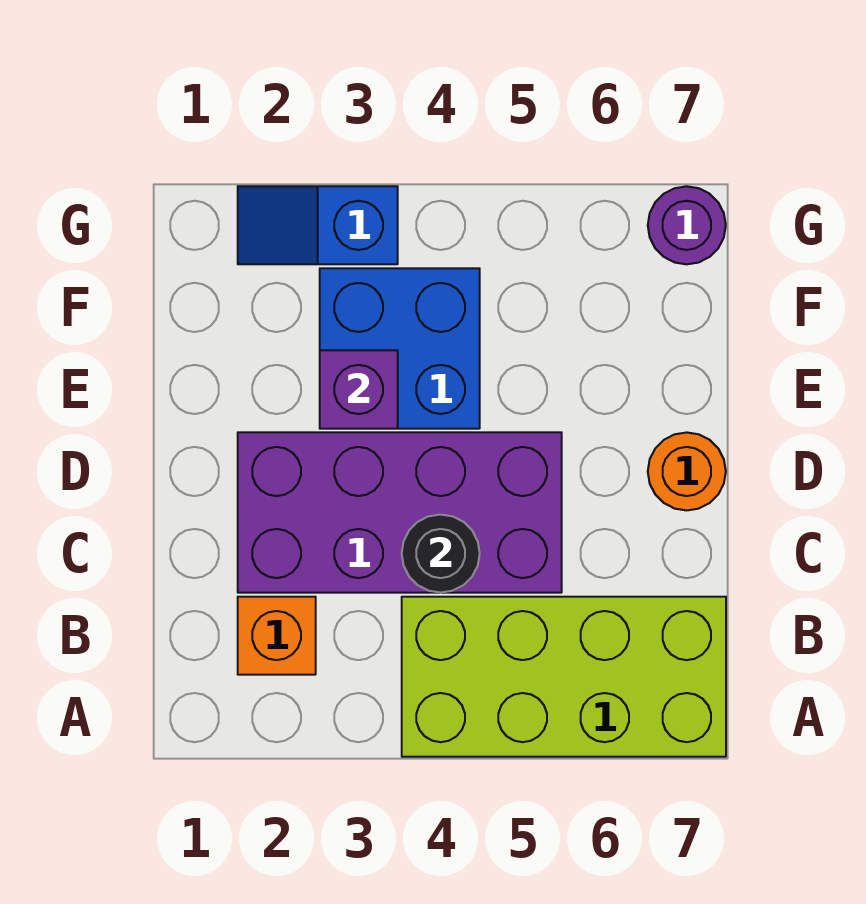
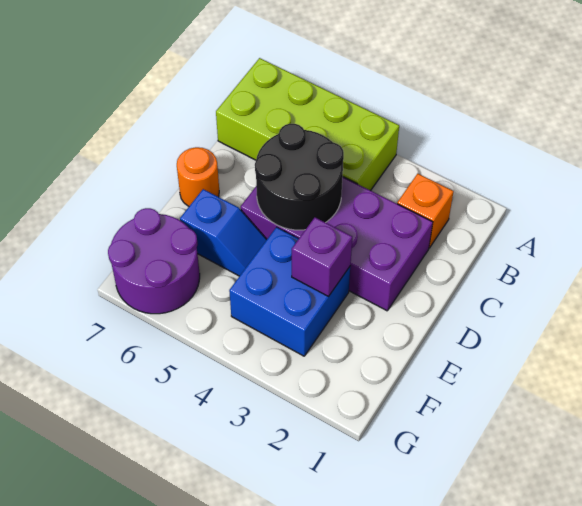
black round brick C4 level 2 -> black round brick C4:D5 level 2
blue slope G2:G3 level 1 top 3 -> blue slope E5:E6 level 1 top 6
purple round brick G7 level 1 -> purple round brick F6:G7 level 1

